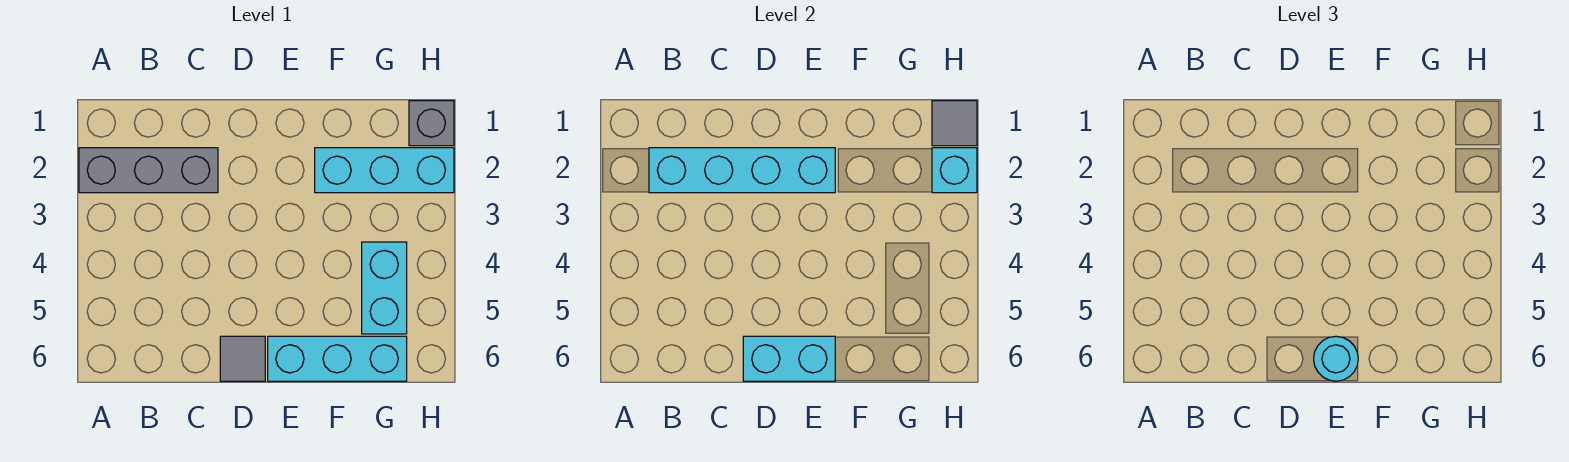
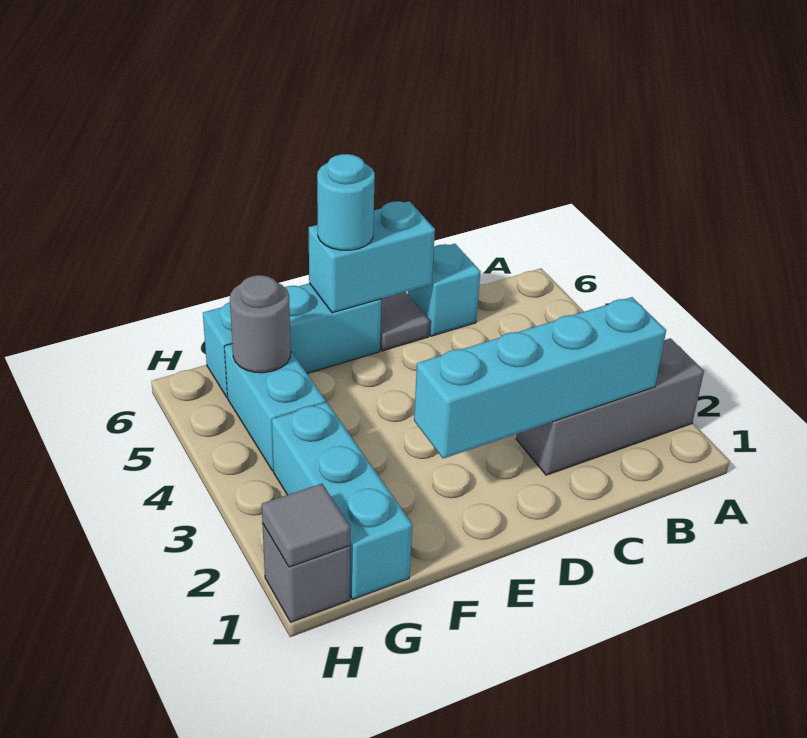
cyan brick F2:H2 level 1 -> cyan brick G1:G3 level 1
none -> grey round brick G5 level 2
cyan brick H2 level 2 -> cyan brick C6 level 1

